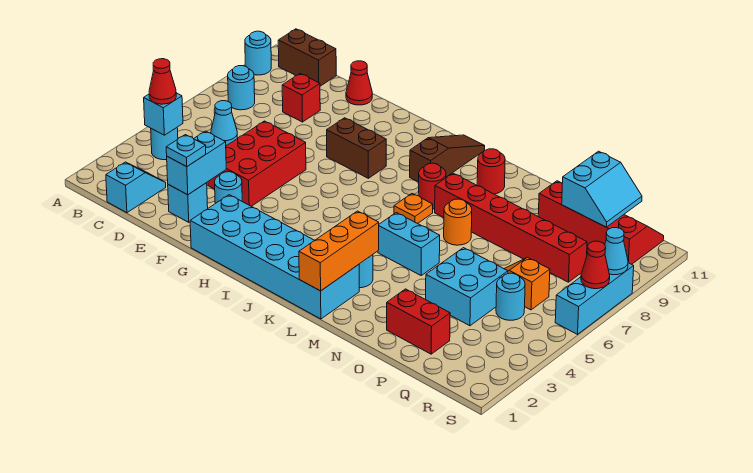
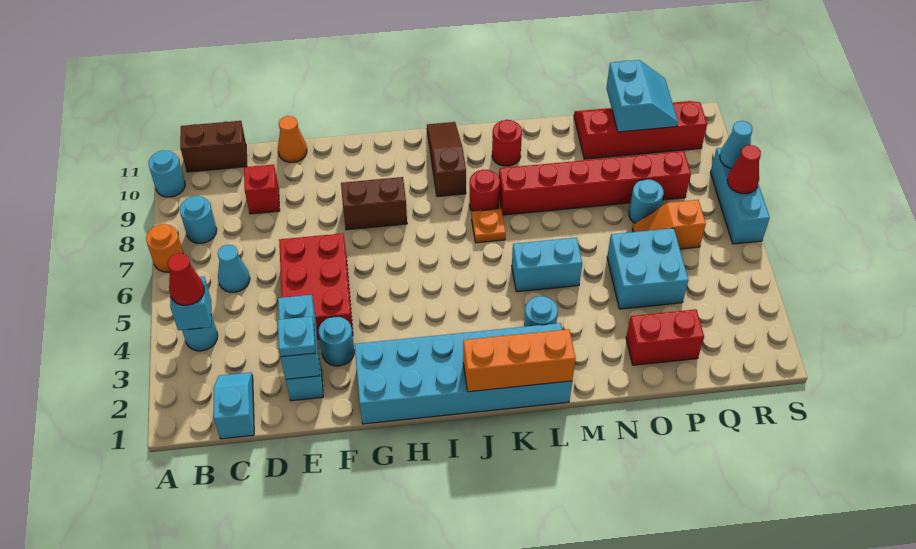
red cone E11 level 1 -> orange cone E11 level 1
orange brick L1:L3 level 2 -> orange brick J1:L1 level 2
orange round brick M7 level 1 -> orange round brick A7 level 1
cyan round brick Q5 level 1 -> cyan round brick P7 level 1

